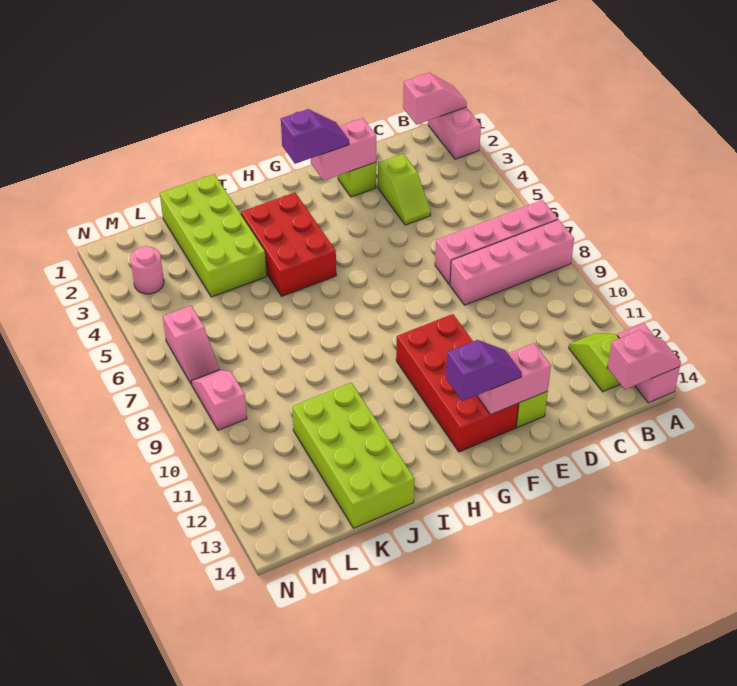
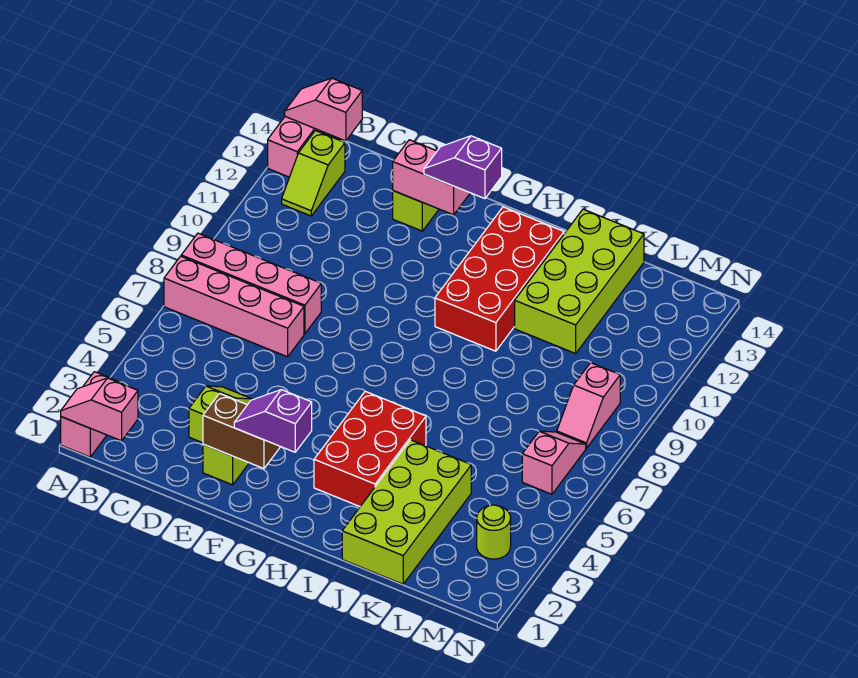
pink brick E2:F2 level 2 -> brown brick E2:F2 level 2
red brick F10:G13 level 1 -> red brick H10:I13 level 1
pink round brick M3 level 1 -> lime round brick M3 level 1

